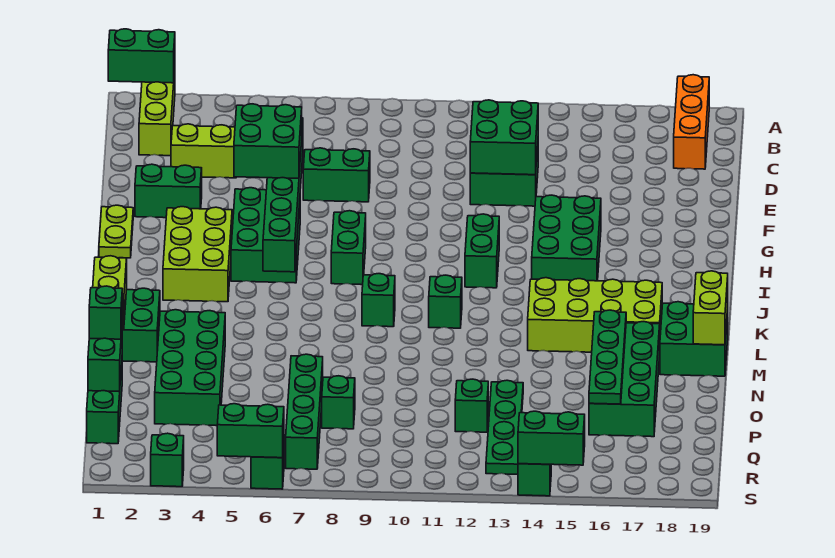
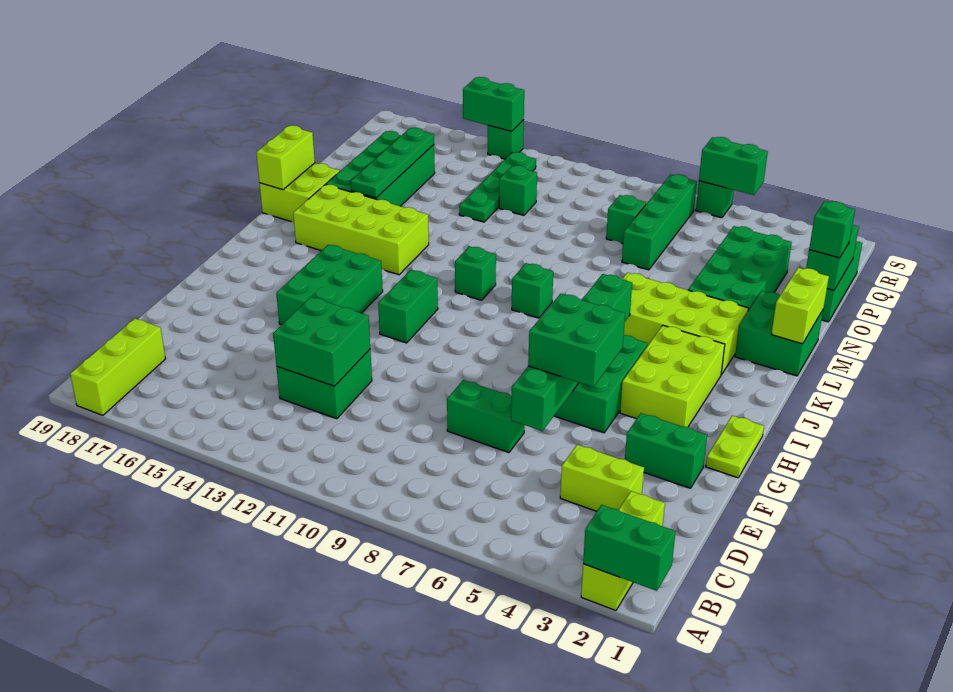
orange brick A18:C18 level 1 -> lime brick A18:C18 level 1
green brick H8:I8 level 1 -> none
none -> lime brick K3:L6 level 1
green brick L18:M19 level 1 -> lime brick L18:M19 level 1
green brick S3 level 1 -> none

